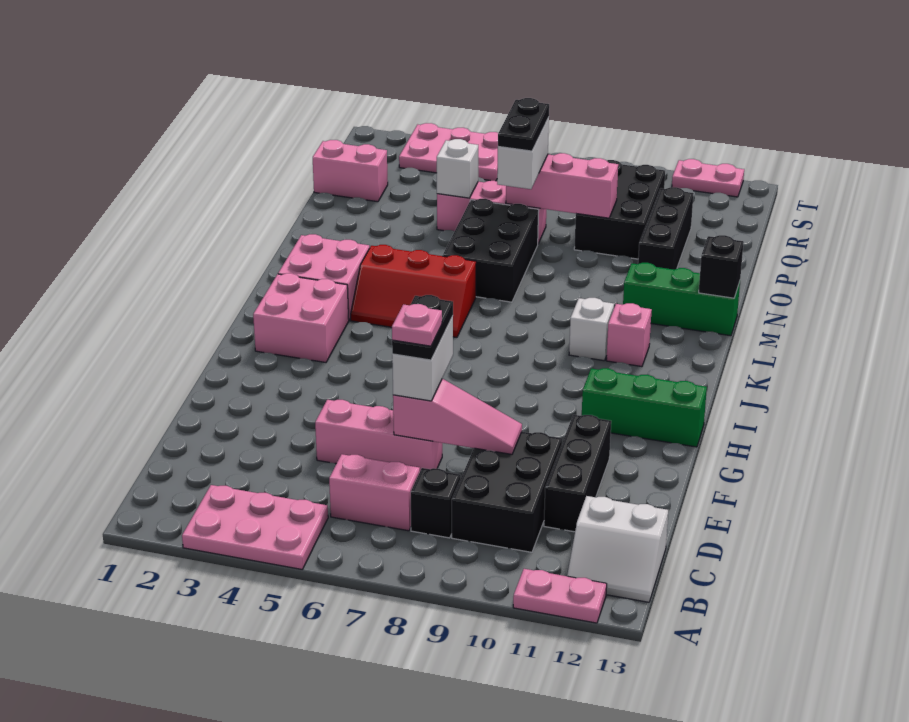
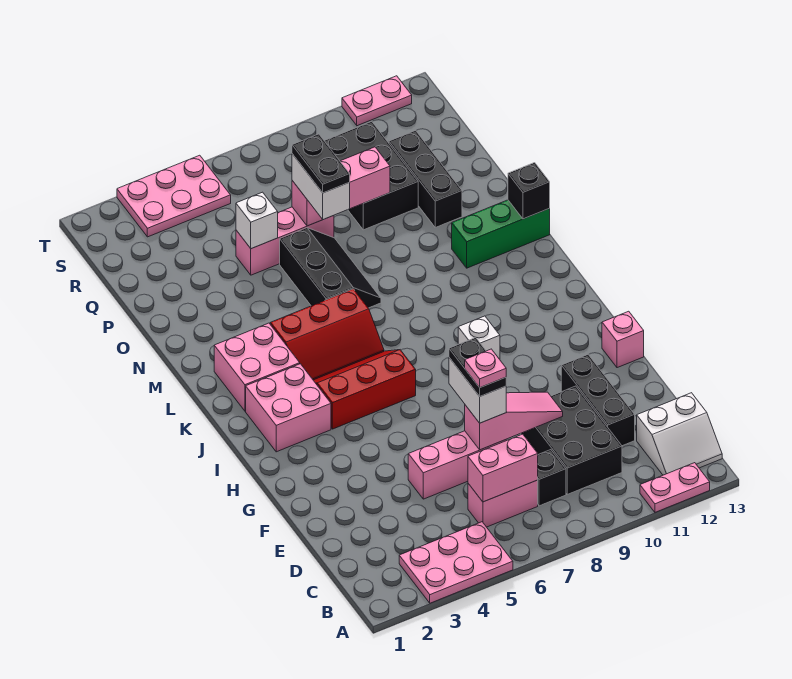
green brick H11:H13 level 1 -> none
none -> red slope I4:J6 level 1 top I
white brick K10 level 1 -> white brick I9 level 1
pink brick K11 level 1 -> pink brick G13 level 1
black brick M6:O7 level 1 -> black slope M6:O7 level 1 top 6
pink brick Q1:Q2 level 1 -> pink brick C6:C7 level 2

